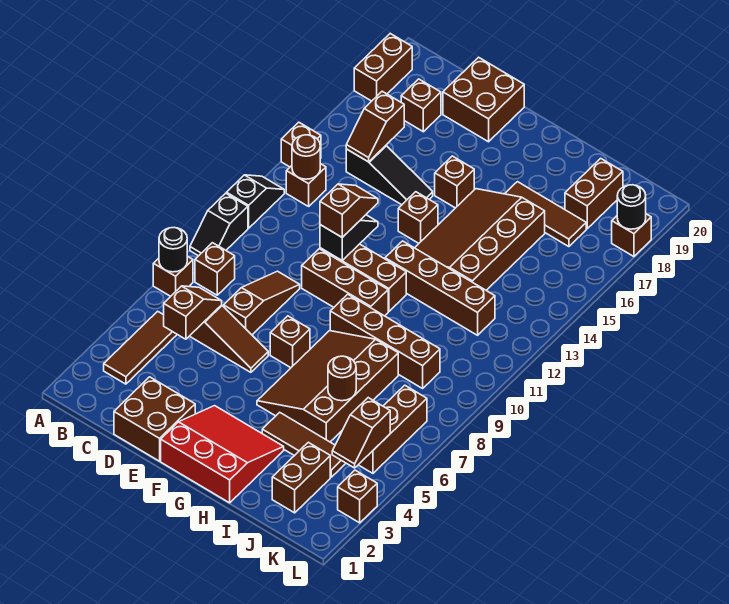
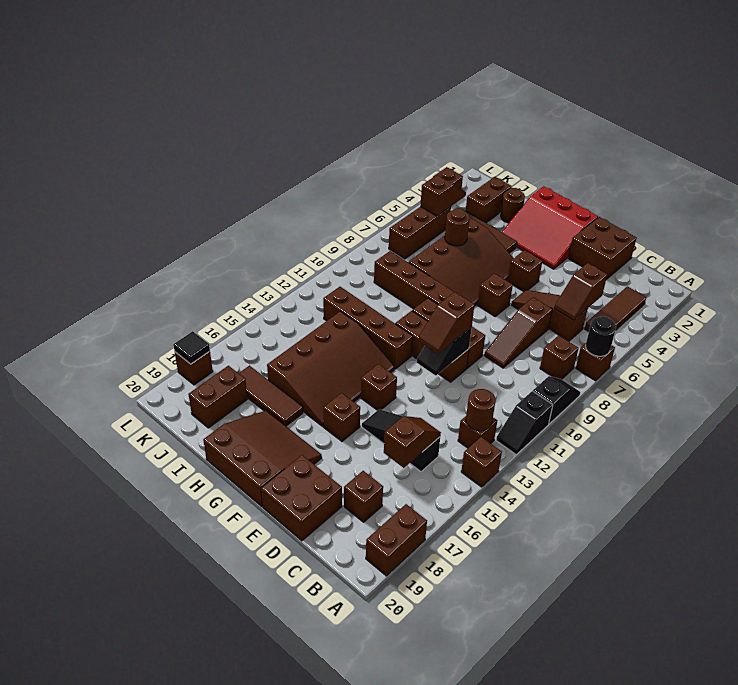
none -> brown brick F5 level 1
none -> brown slope F18:H20 level 1 top 20
none -> brown round brick I2 level 1
black round brick L18 level 2 -> black tile L18 level 2

